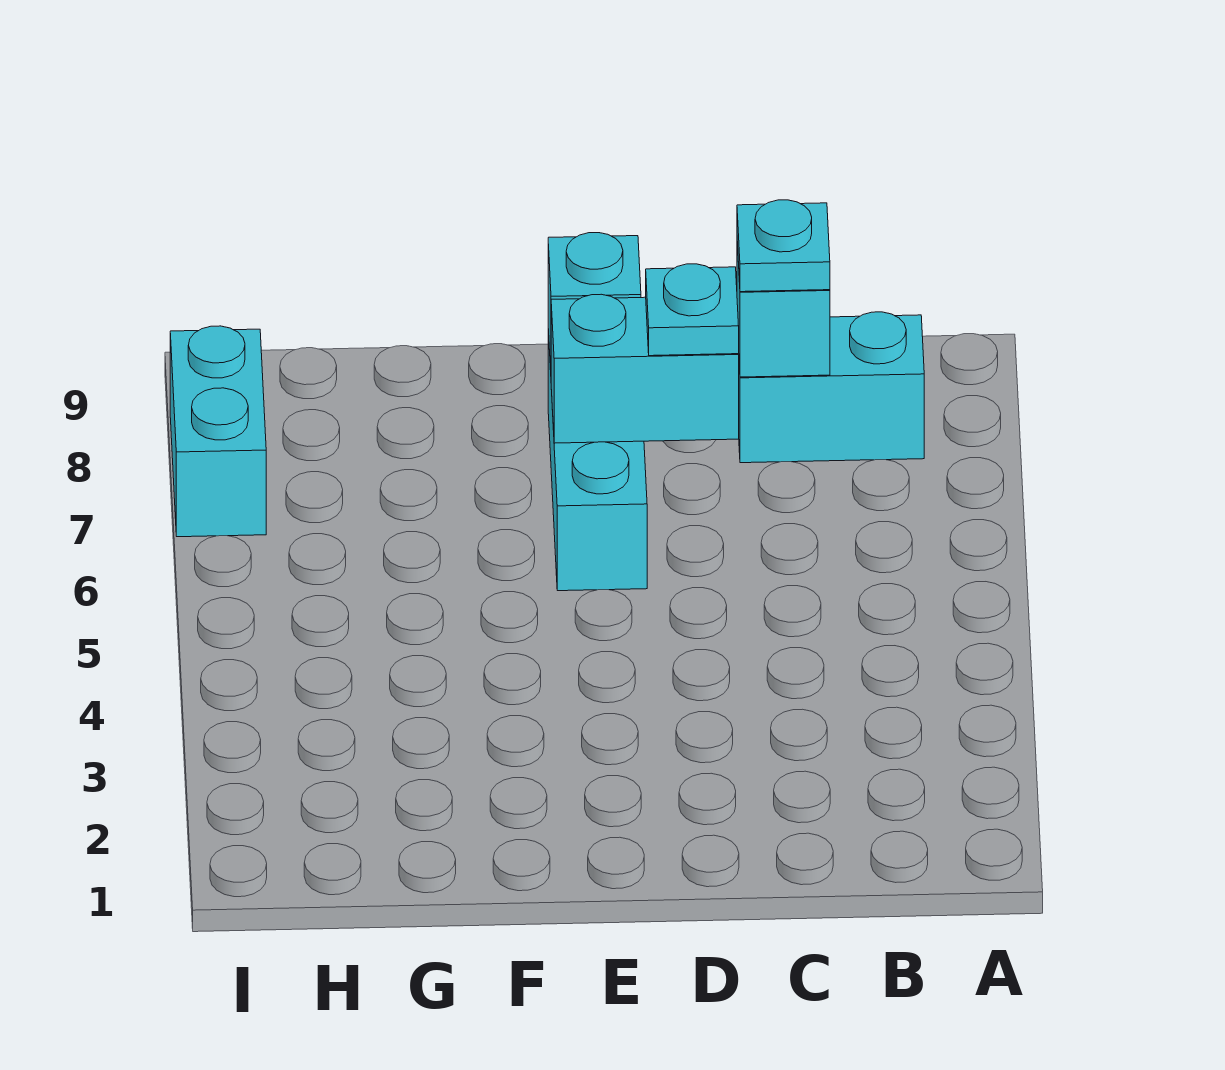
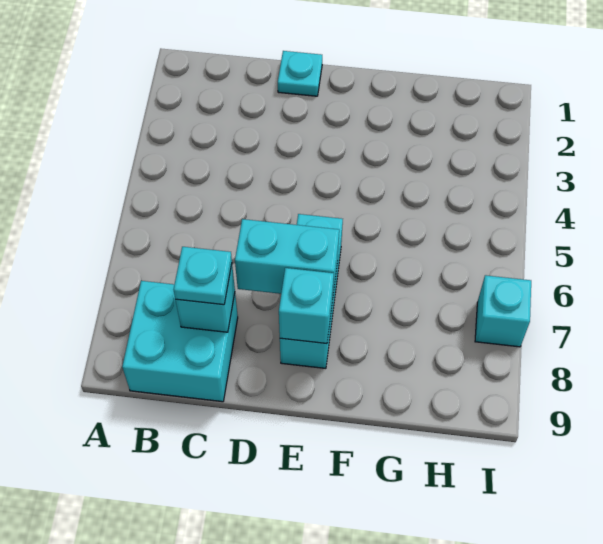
cyan brick B8:C8 level 1 -> cyan brick B8:C9 level 1
cyan plate D7 level 3 -> cyan plate D1 level 1
cyan brick I7:I8 level 1 -> cyan brick I7 level 1

